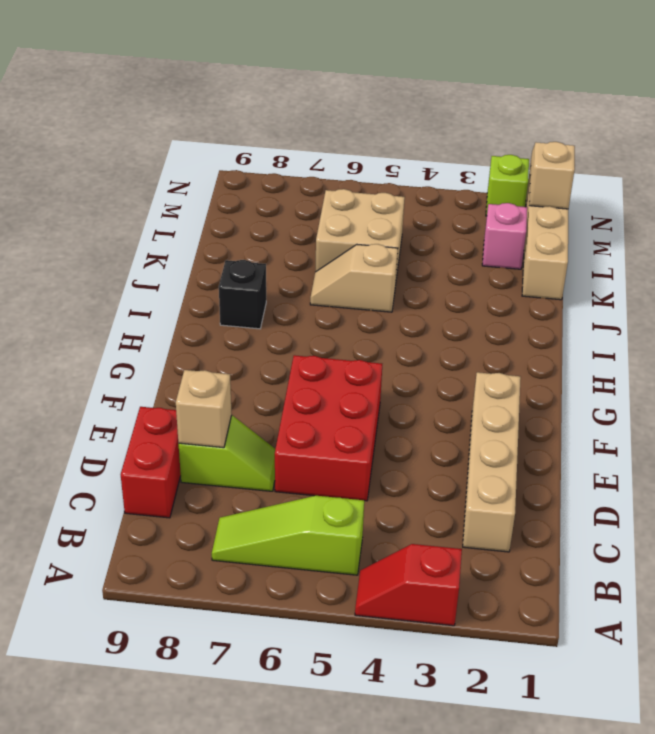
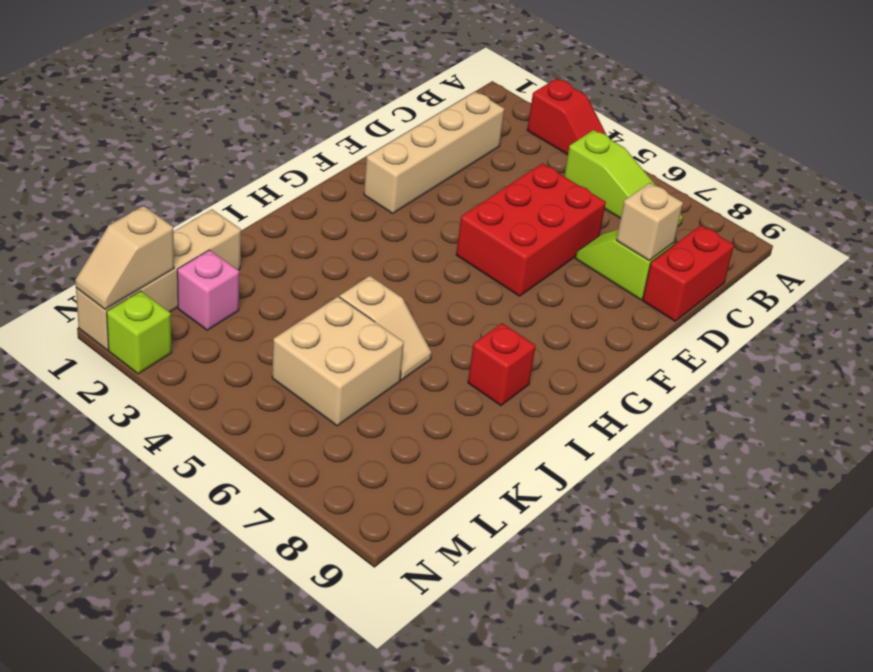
black brick I8 level 1 -> red brick I8 level 1

